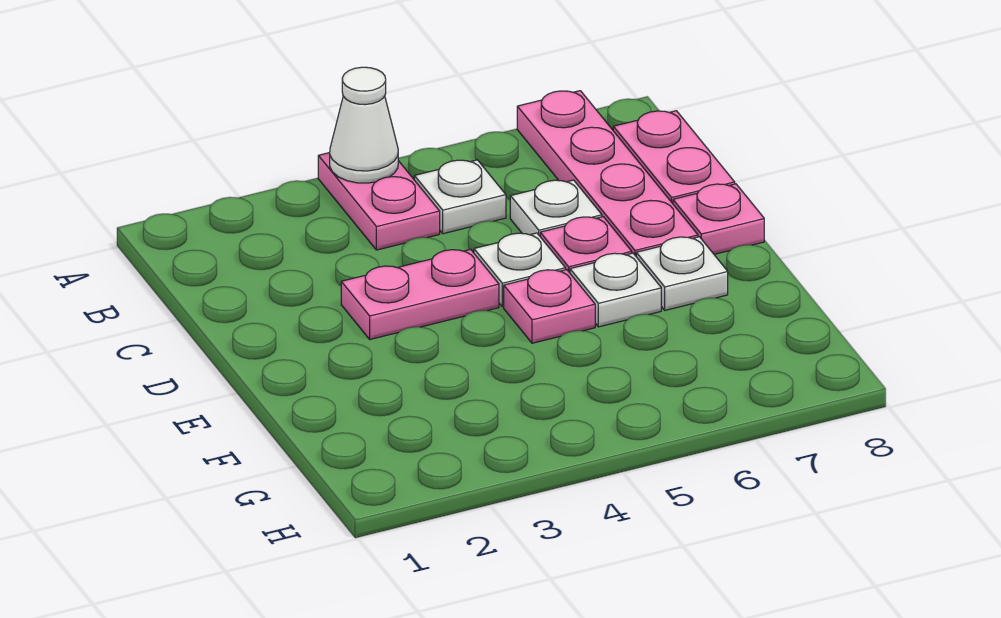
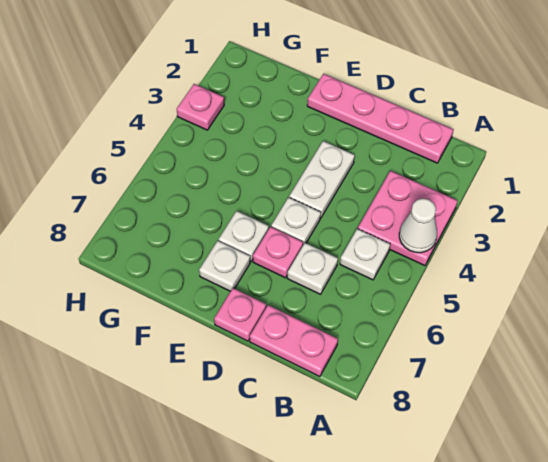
pink plate A4:B4 level 1 -> pink plate A3:B4 level 1
pink plate A7:D7 level 1 -> pink plate B1:E1 level 1
pink plate D3:D4 level 1 -> white plate D3:D4 level 1
pink plate E5 level 1 -> pink plate H3 level 1

